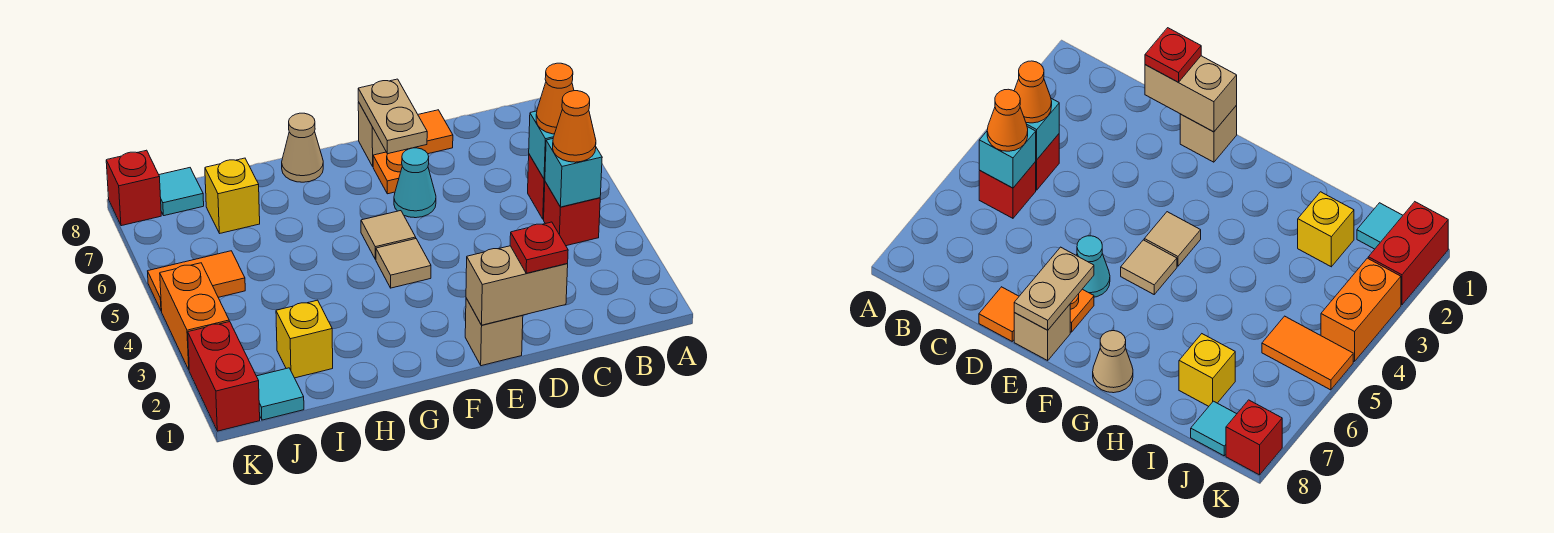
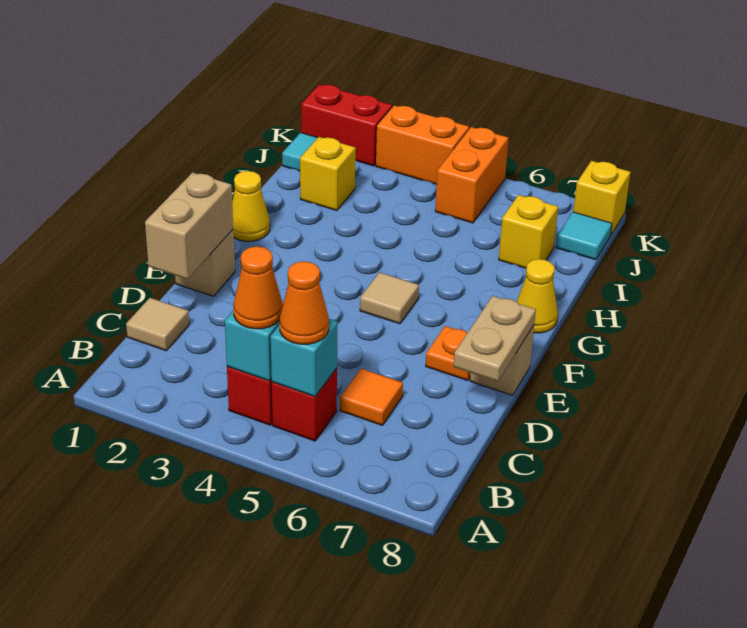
red plate D1 level 3 -> none
orange tile D8 level 1 -> orange tile C6 level 1
cyan cone E6 level 1 -> none
tan plate E7:E8 level 2 -> tan plate D8:E8 level 2
tan tile F4 level 1 -> tan tile C1 level 1
none -> yellow cone G1 level 1
tan cone G8 level 1 -> yellow cone G8 level 1
orange tile J5:K5 level 1 -> orange brick J5:K5 level 1
red brick K8 level 1 -> yellow brick K8 level 1

